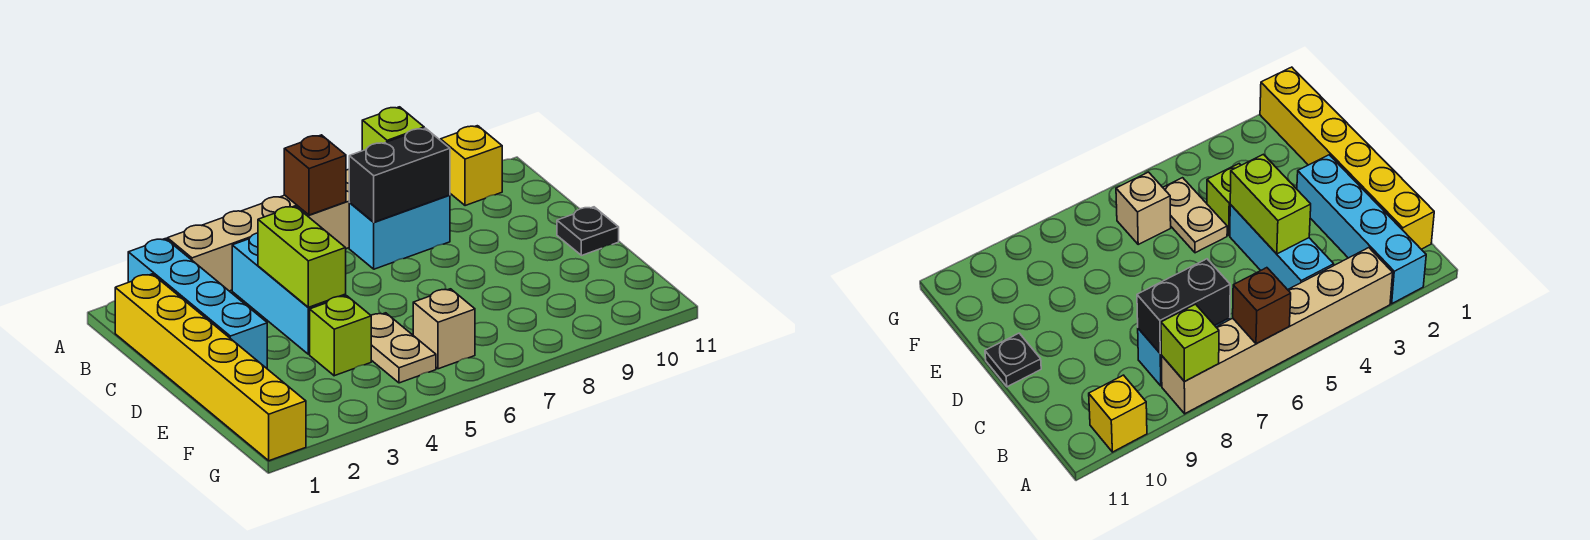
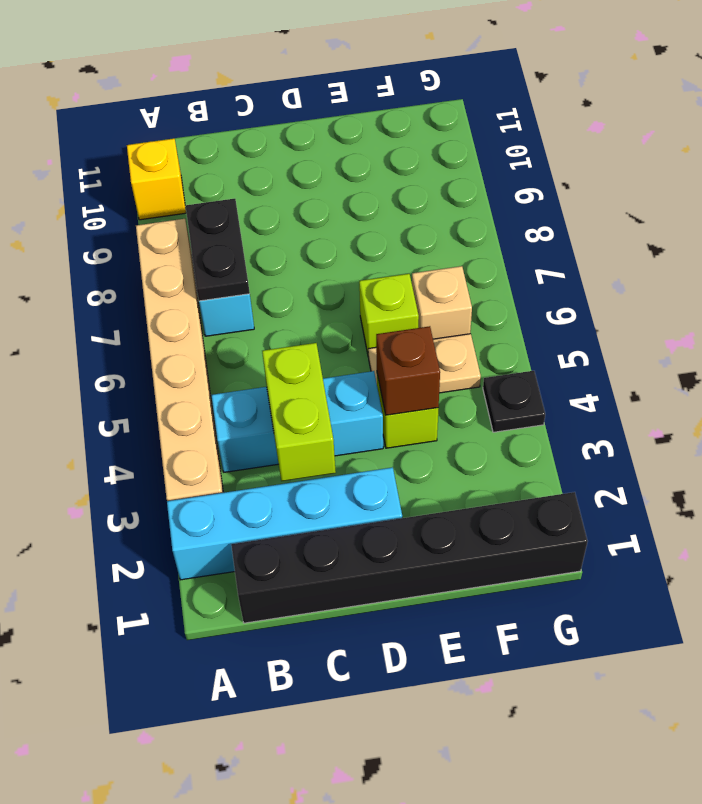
brown brick A6 level 2 -> brown brick E4 level 2
lime brick A8 level 2 -> lime brick E6 level 1
yellow brick B1:G1 level 1 -> black brick B1:G1 level 1
black brick B7:B8 level 2 -> black plate B7:B8 level 2
lime brick C4:D4 level 2 -> lime brick C3:C4 level 2
black plate D11 level 1 -> black plate G4 level 1

